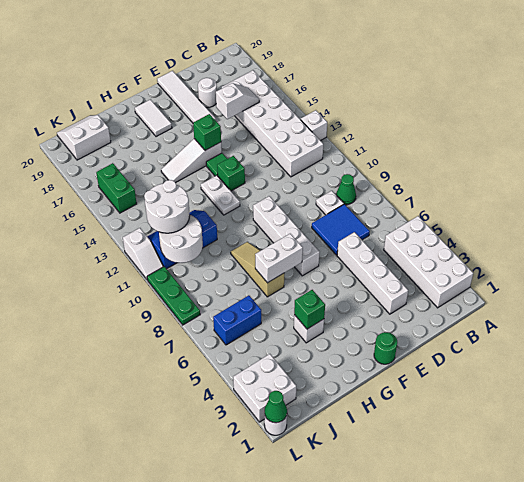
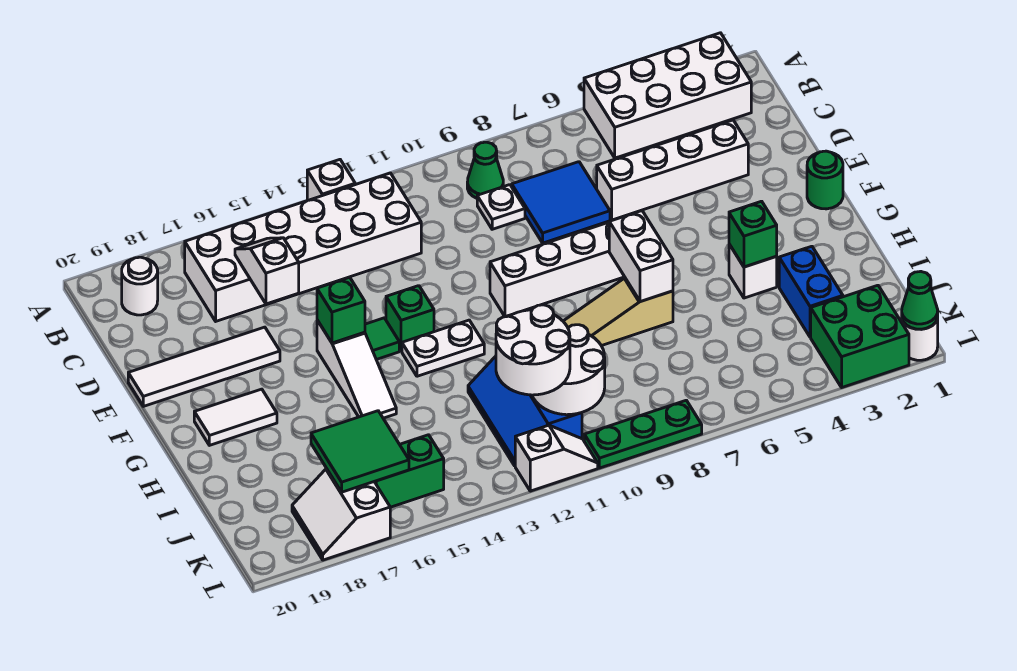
white round brick D18 level 1 -> white round brick B19 level 1
blue brick J6:K6 level 1 -> blue brick I3:J3 level 1
none -> green tile J16:K17 level 2
white slope J19:K20 level 1 top 19 -> white slope K17:L18 level 1 top 17
white brick K2:L3 level 1 -> green brick K2:L3 level 1

